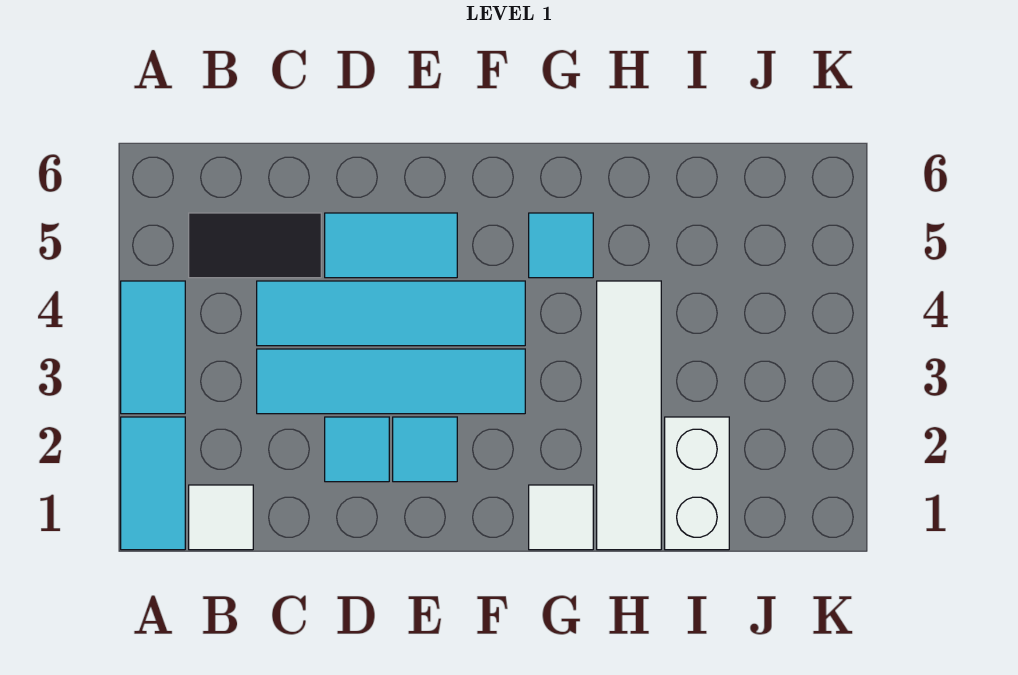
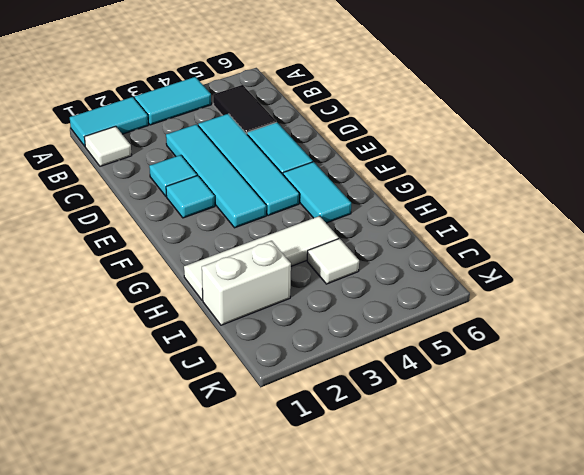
white tile G1 level 1 -> white tile I4 level 1
cyan tile G5 level 1 -> cyan tile F5:G5 level 1

